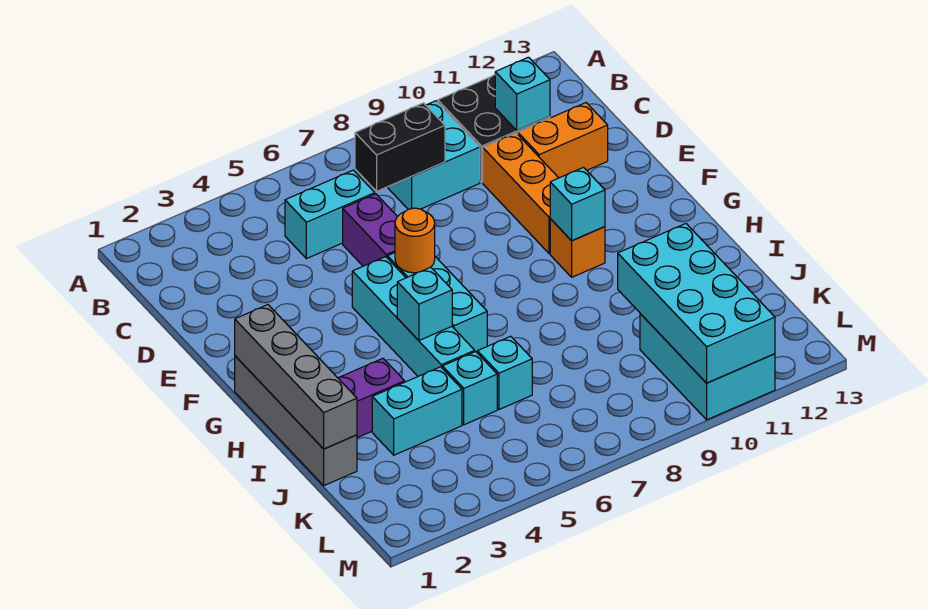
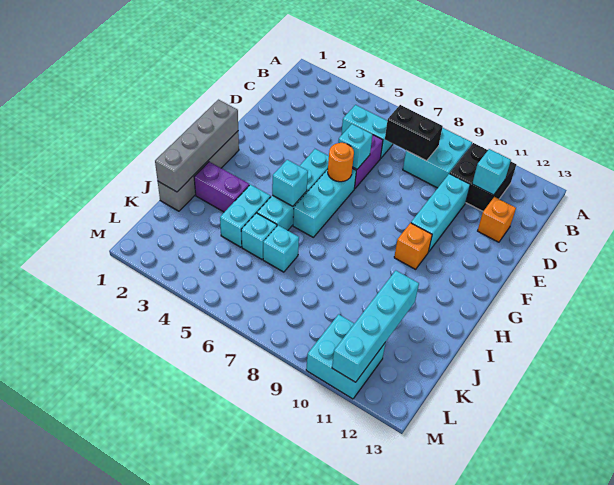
orange brick D10:F10 level 1 -> cyan brick D10:F10 level 1
orange brick D11:D12 level 1 -> orange brick D12 level 1
cyan brick G10 level 2 -> cyan brick E6 level 2
cyan brick J3:J4 level 1 -> cyan brick I4:J4 level 1
cyan brick J10:M11 level 2 -> cyan brick J11:M11 level 2
cyan brick K10:M11 level 1 -> cyan brick L10:M11 level 1

